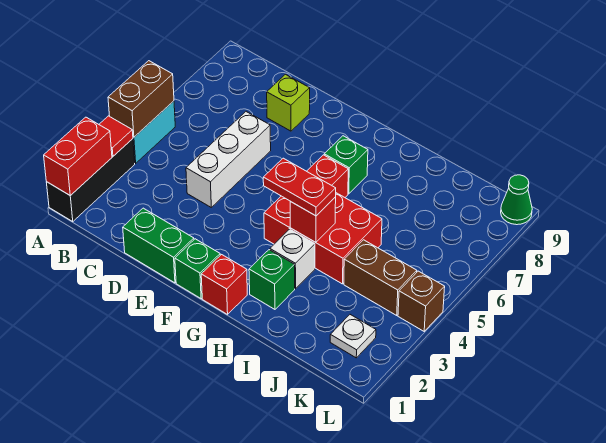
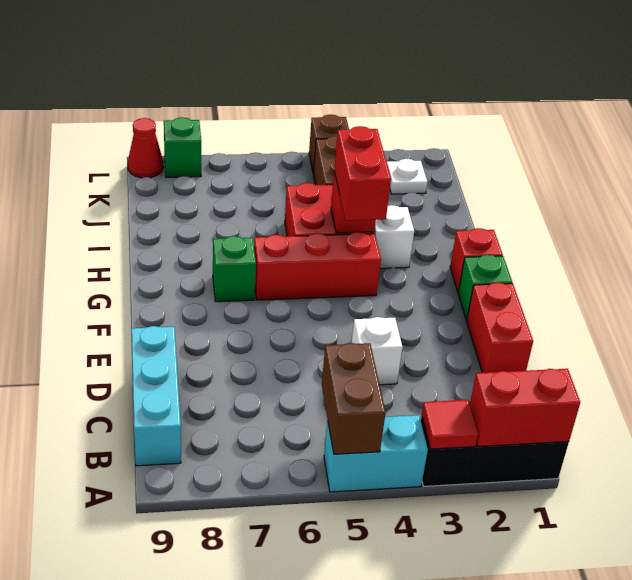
brown brick A4:A5 level 2 -> brown brick A5:B5 level 2
none -> cyan brick B9:D9 level 1
green brick D1:E1 level 1 -> red brick D1:E1 level 1
white brick D4:D6 level 1 -> white brick D4 level 1
lime brick D8 level 1 -> none
red plate G4:H4 level 3 -> red brick G4:H4 level 3
green brick H2 level 1 -> green brick L8 level 1
green cone L9 level 1 -> red cone L9 level 1

